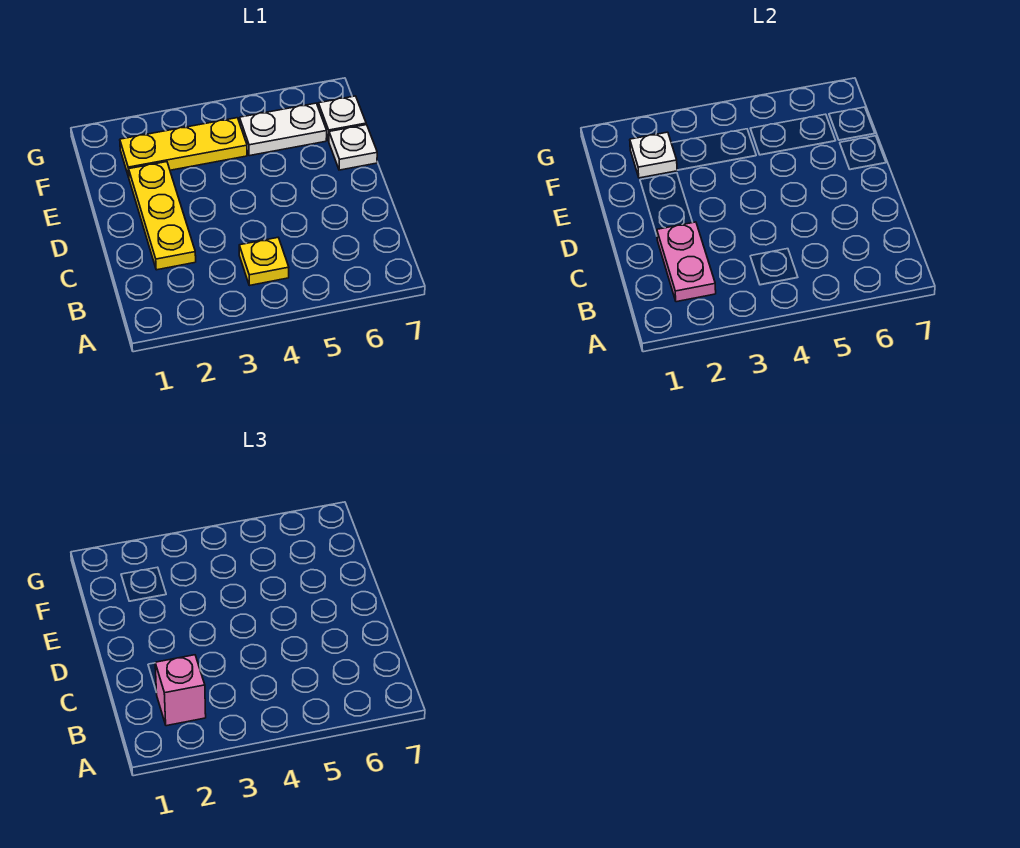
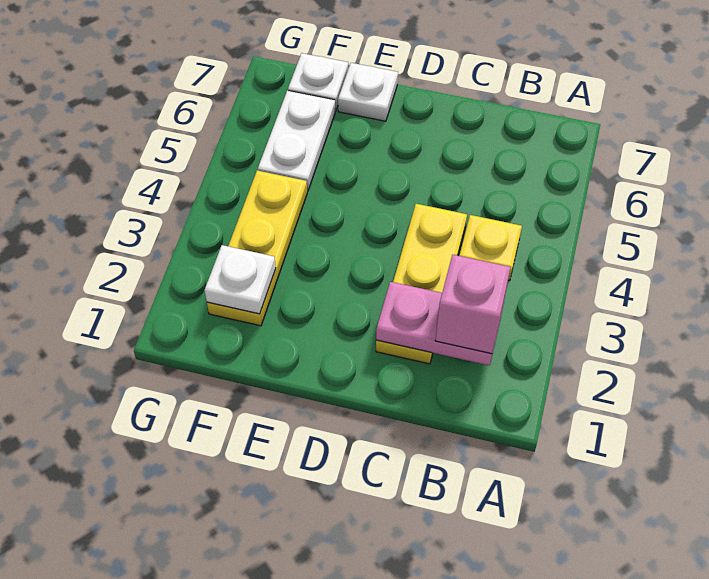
yellow plate C2:E2 level 1 -> yellow plate C2:C4 level 1

